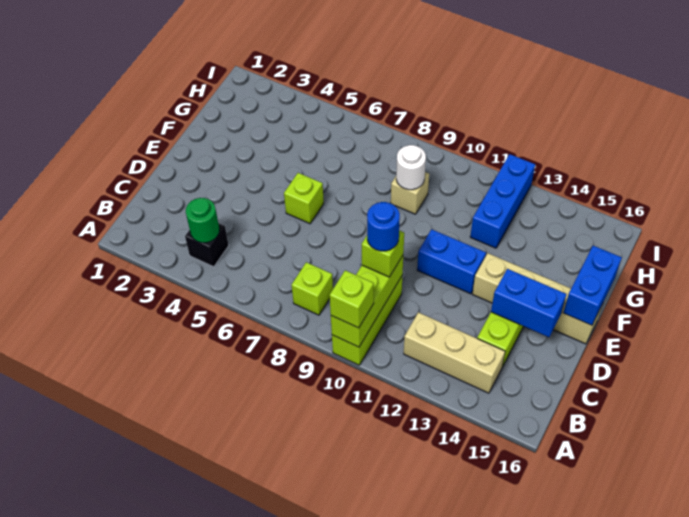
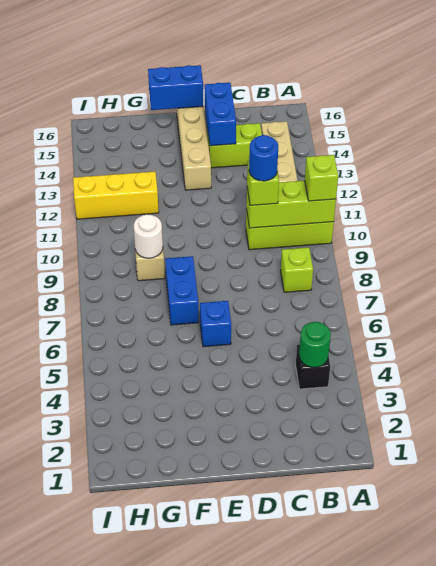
lime brick E6 level 1 -> blue brick E6 level 1
blue brick E11:E12 level 1 -> blue brick F7:F8 level 1
blue brick G12:I12 level 1 -> yellow brick G12:I12 level 1

